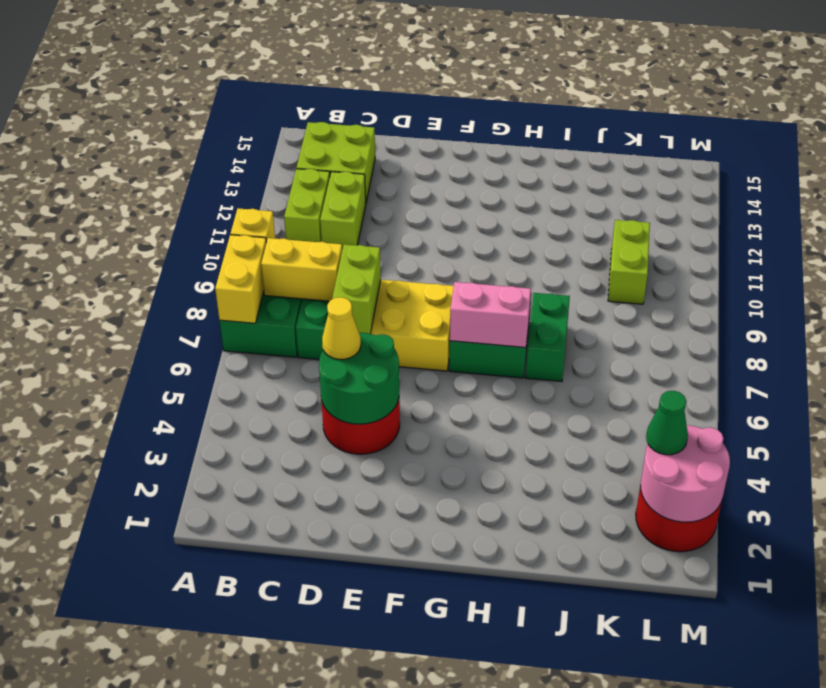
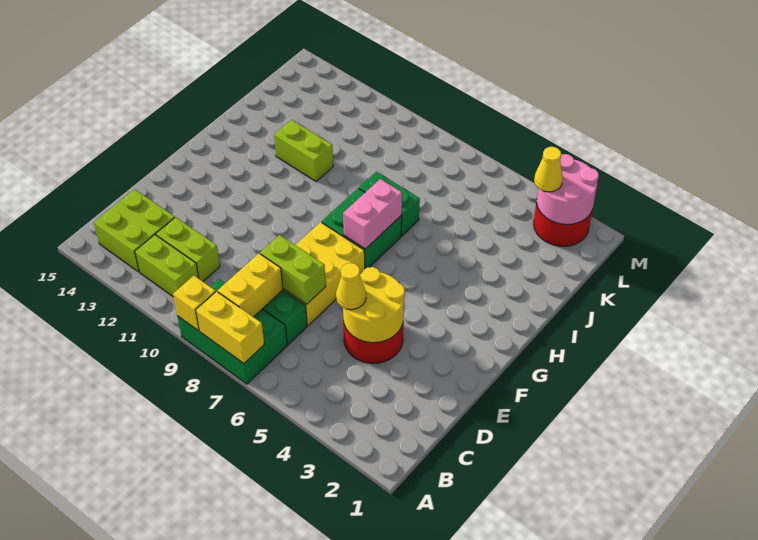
green round brick D4:E5 level 2 -> yellow round brick D4:E5 level 2
lime brick K10:K11 level 1 -> lime brick I11:I12 level 1
green cone L3 level 3 -> yellow cone L3 level 3

